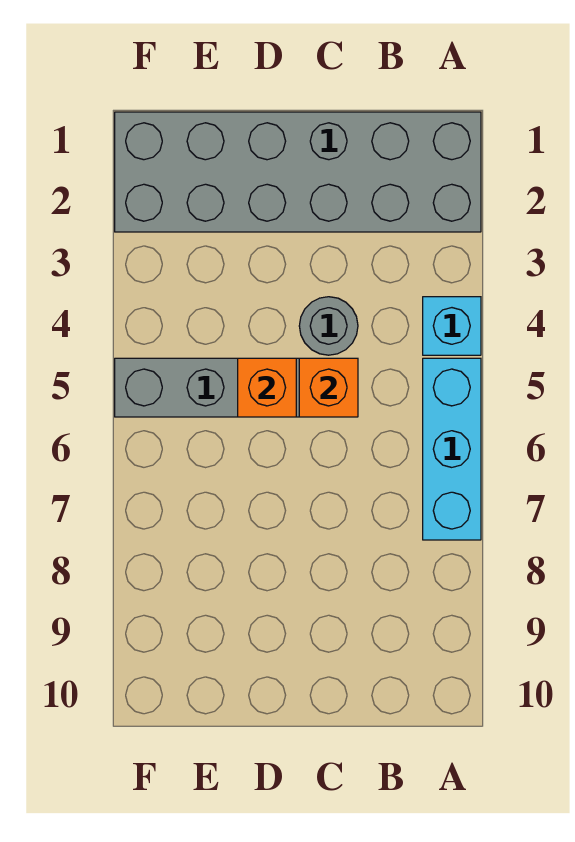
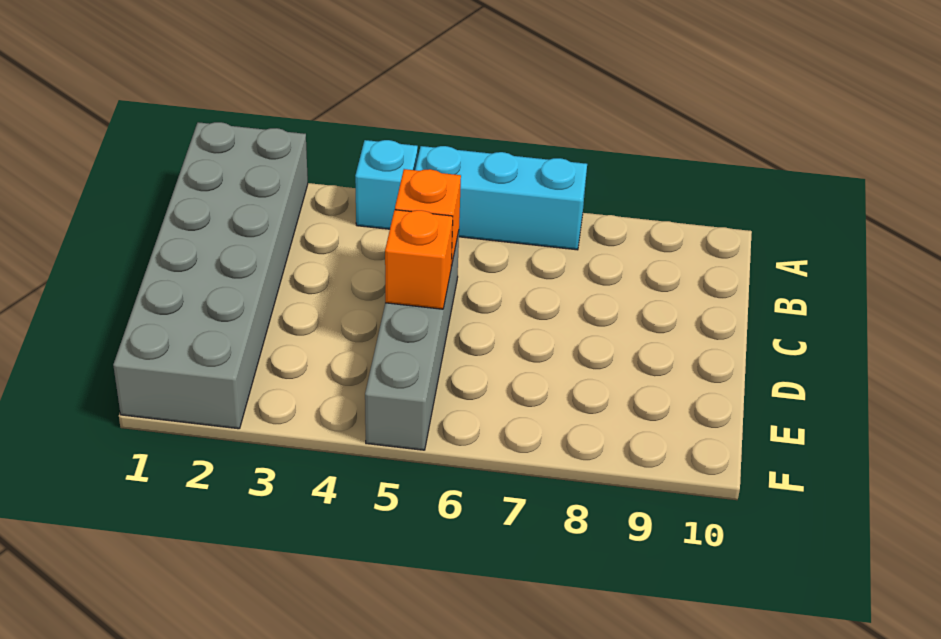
grey round brick C4 level 1 -> none

